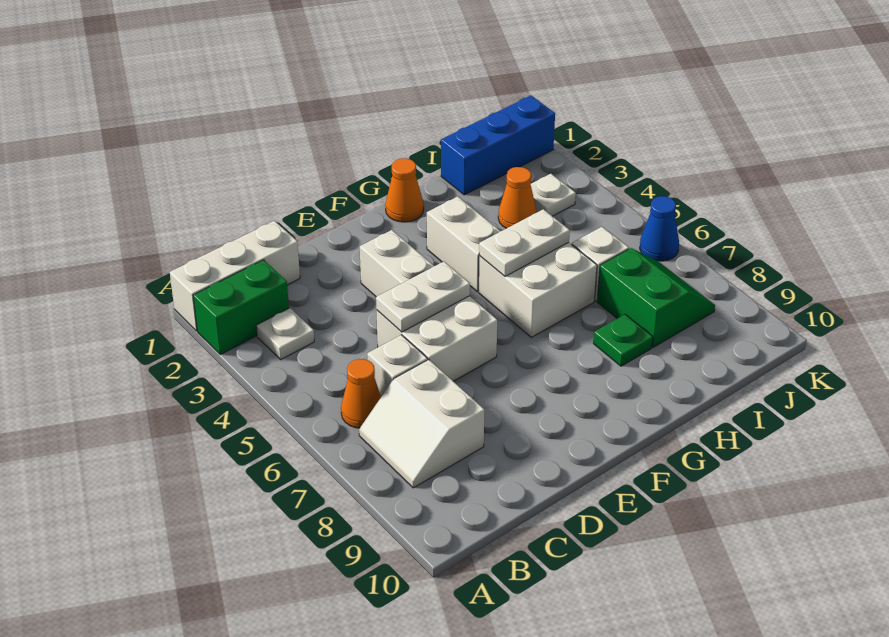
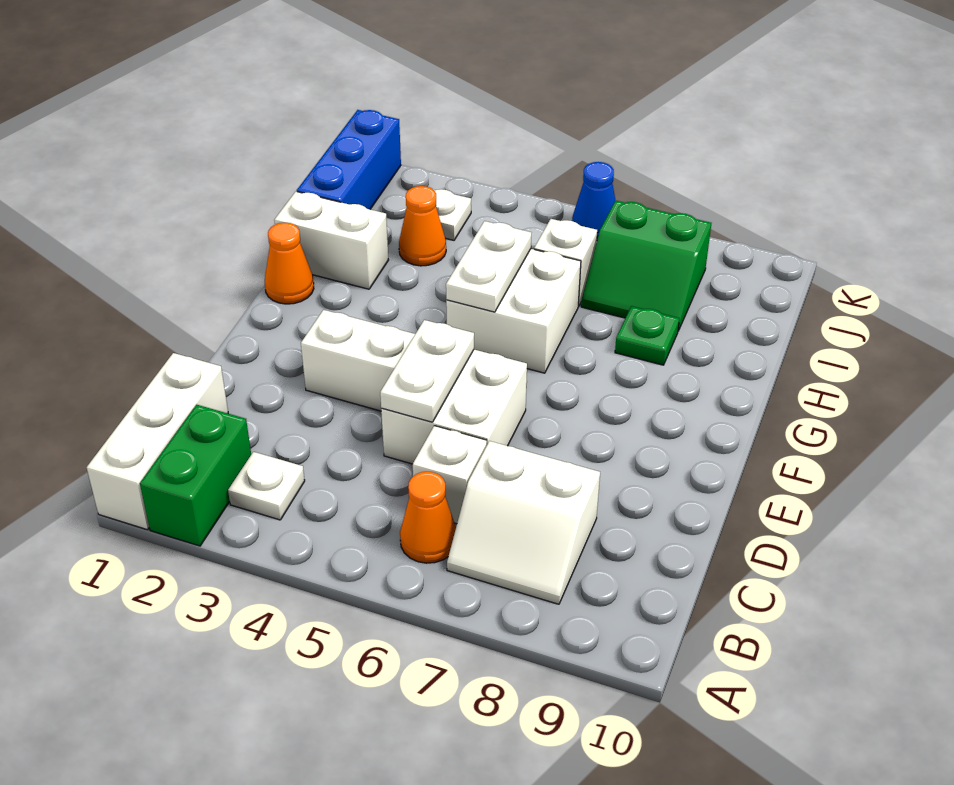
white brick G3:G4 level 1 -> white brick H1:H2 level 1
green slope I7:J8 level 1 top I -> green slope I7:J8 level 1 top J

